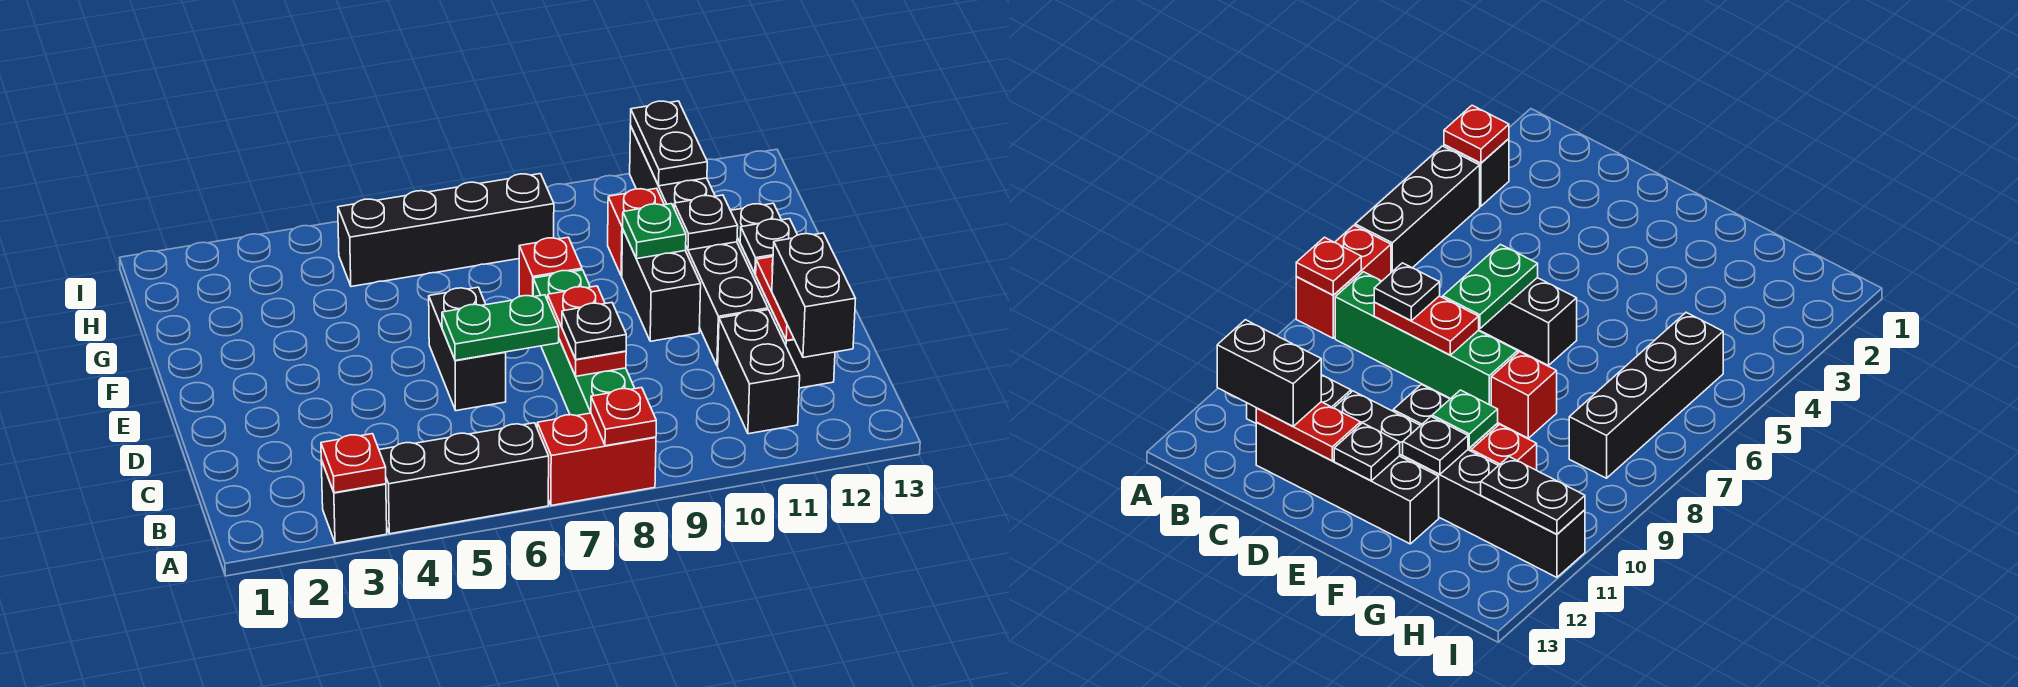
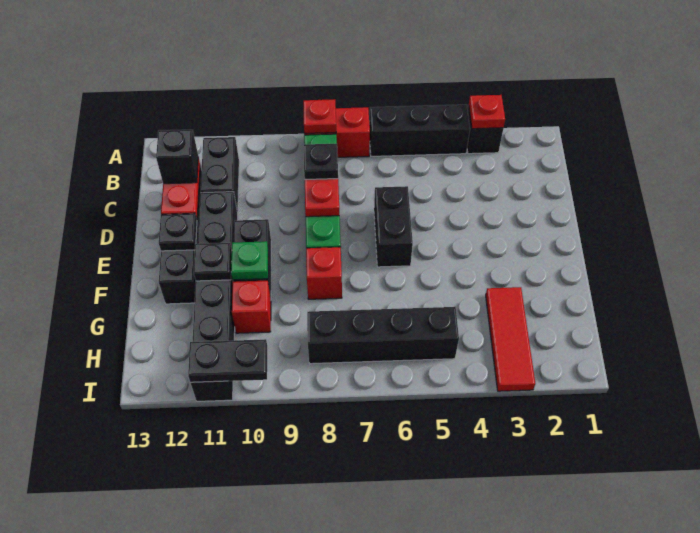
black brick B12:C12 level 3 -> black brick C12 level 3
green plate D6:D7 level 2 -> none
none -> red tile G3:I3 level 1
black plate H11:I11 level 2 -> black plate I10:I11 level 2

